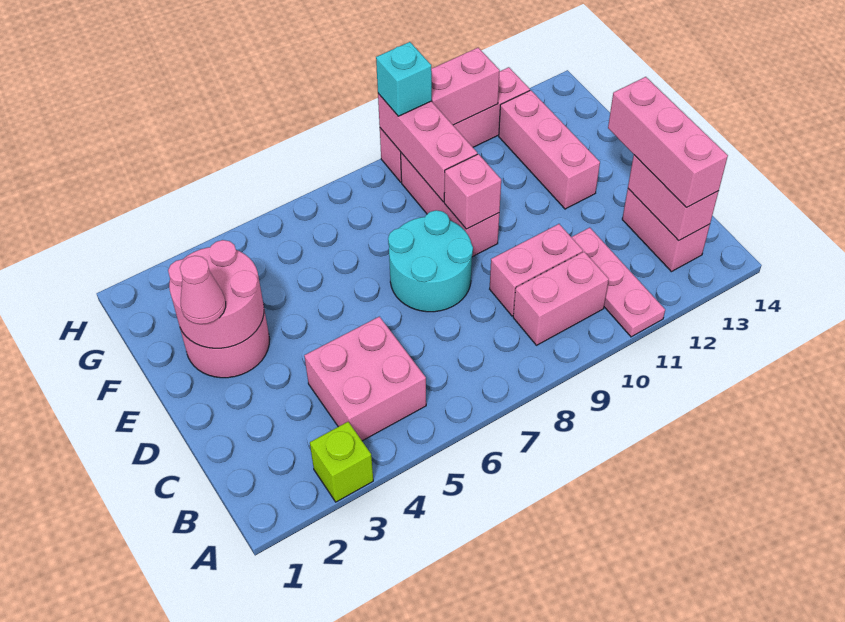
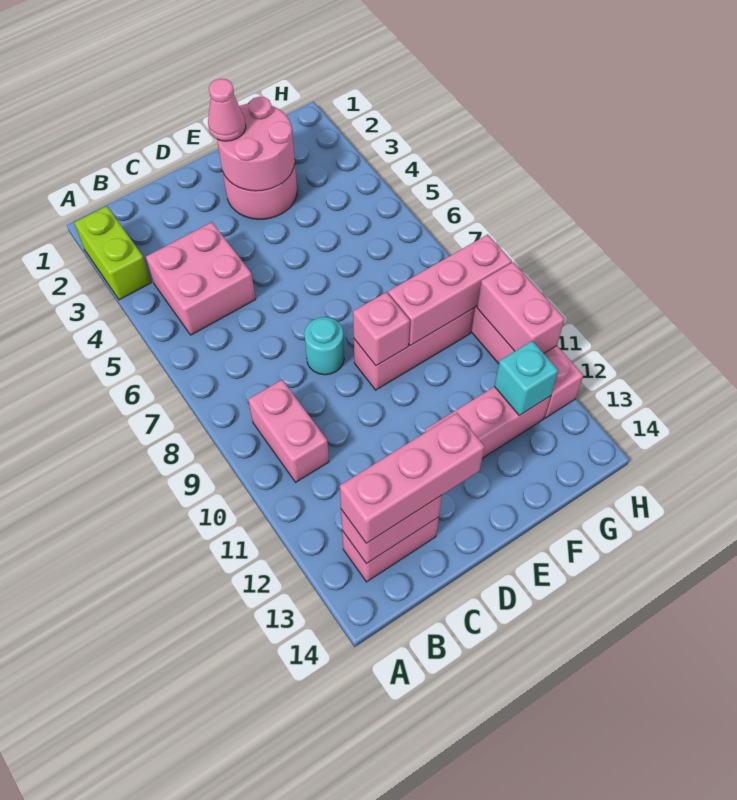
lime brick A3 level 1 -> lime brick A2:A3 level 1
pink plate A11:C11 level 1 -> none
pink brick C9:C10 level 1 -> none
cyan round brick D7:E8 level 1 -> cyan round brick D8 level 1
cyan brick H9 level 3 -> cyan brick G12 level 2

